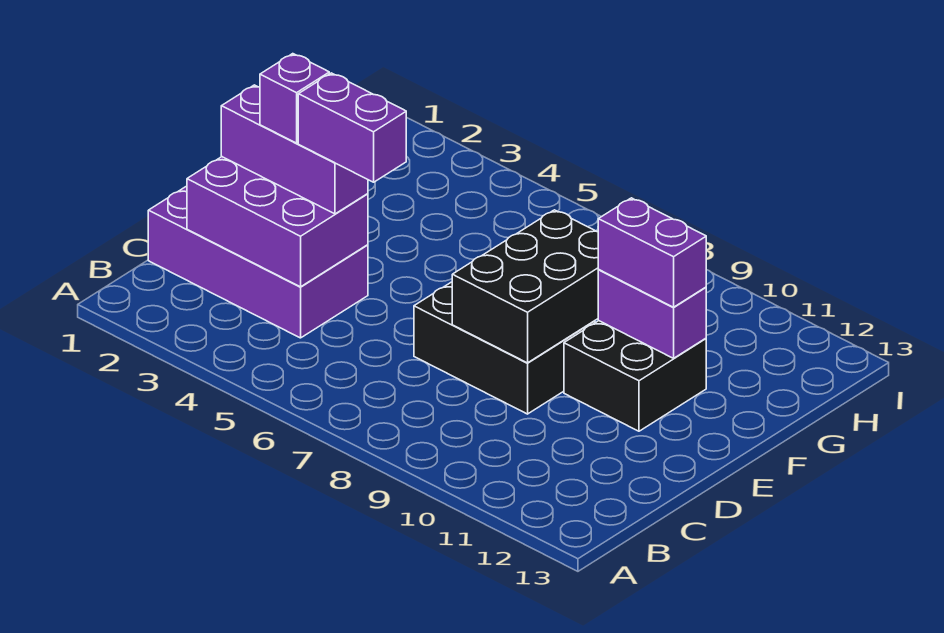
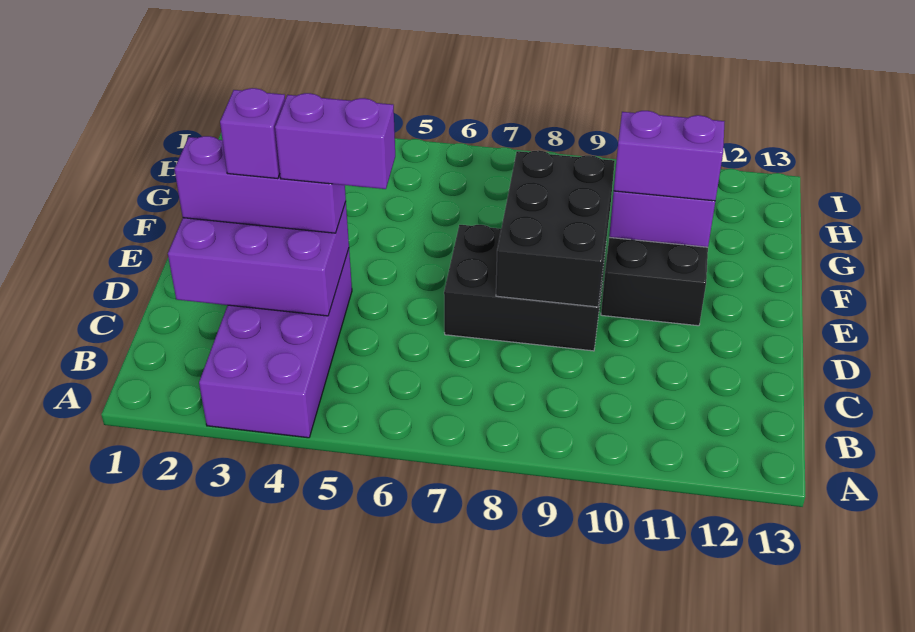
purple brick C1:D4 level 1 -> purple brick A3:D4 level 1

